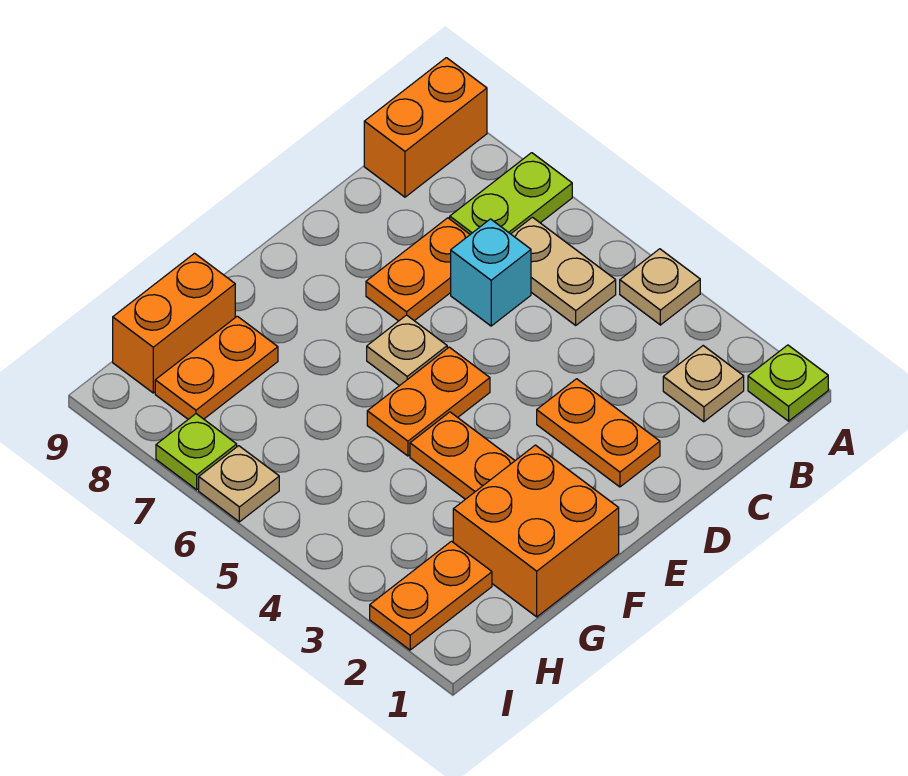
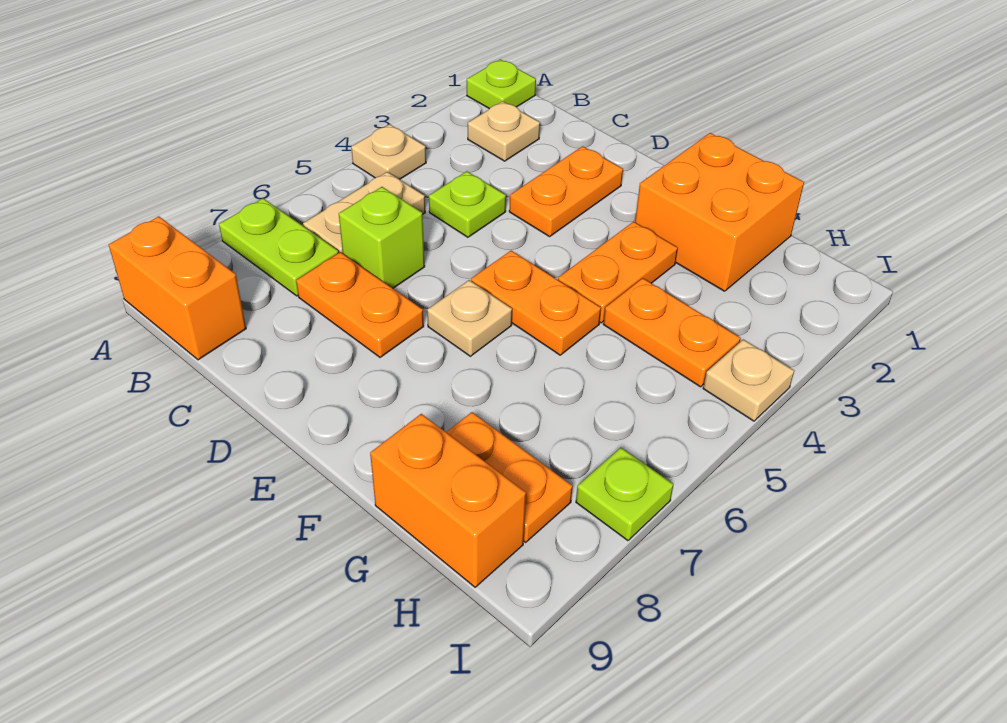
none -> lime plate C4 level 1
cyan brick C6 level 1 -> lime brick C6 level 1
orange plate H2:I2 level 1 -> orange plate G4:H4 level 1
tan plate I6 level 1 -> tan plate I4 level 1

